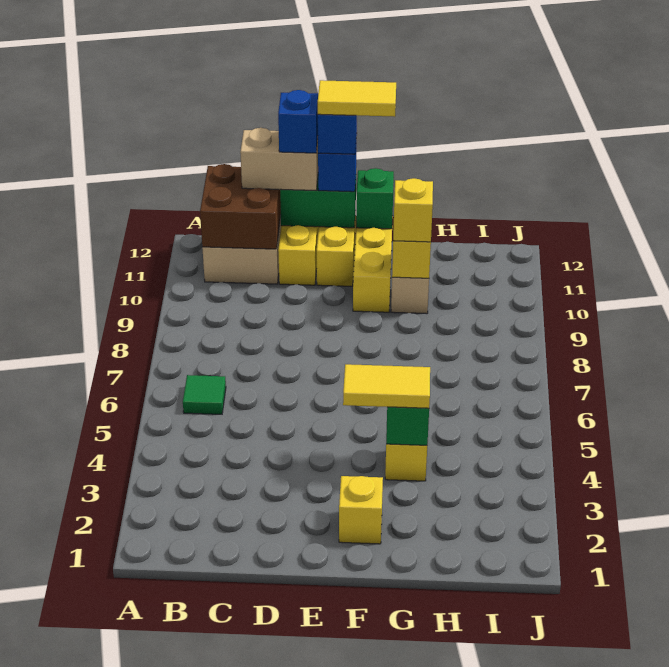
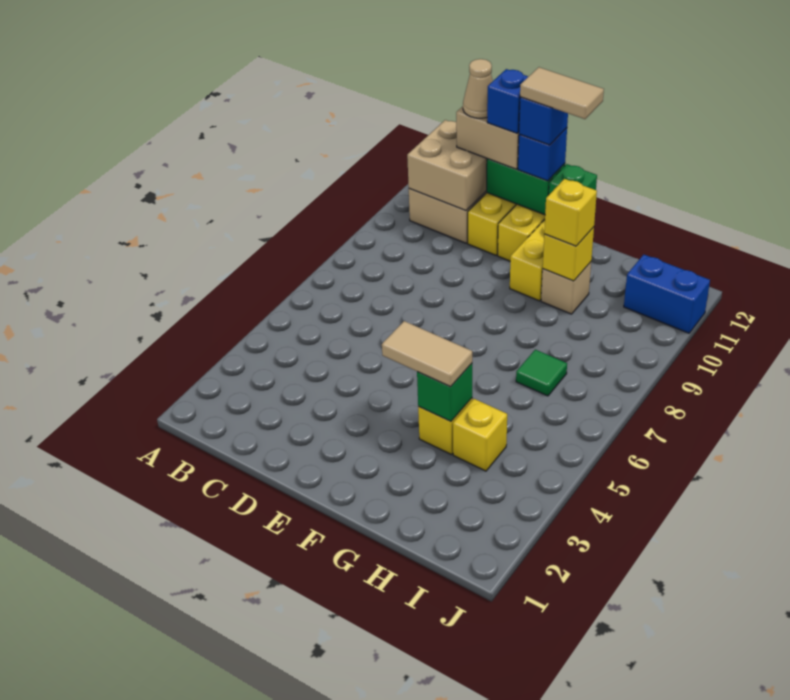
green tile B6 level 1 -> green tile H7 level 1
brown brick B11:C12 level 2 -> tan brick B11:C12 level 2
none -> tan cone C12 level 4
yellow tile E12:F12 level 5 -> tan tile E12:F12 level 5
yellow brick F2 level 1 -> yellow brick H4 level 1
yellow tile F4:G4 level 3 -> tan tile F4:G4 level 3
none -> blue brick I11:J11 level 1

